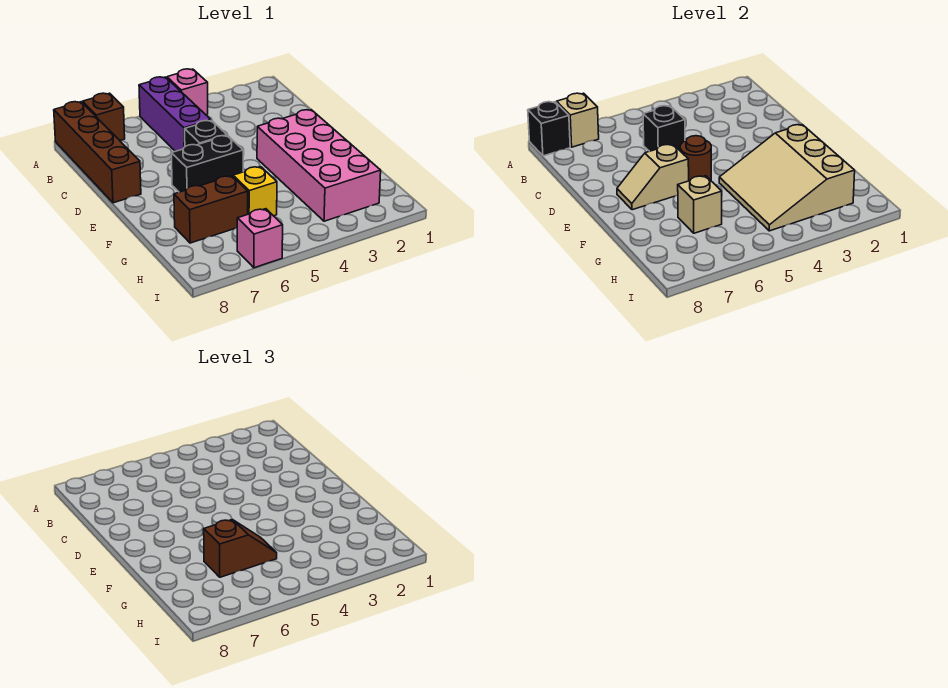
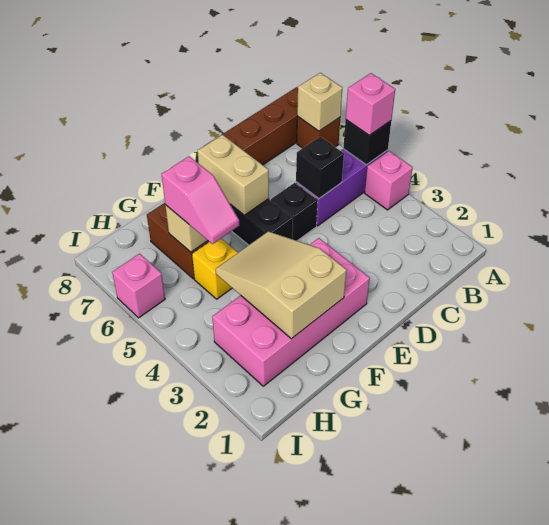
none -> pink brick A5 level 3
black brick A8 level 2 -> black brick A5 level 2
brown round brick E5 level 2 -> none
tan slope E6:E7 level 2 top 6 -> tan brick E6:E7 level 2
tan slope F2:H4 level 2 top 2 -> tan slope F2:G4 level 2 top 2
brown slope G5:G6 level 3 top 6 -> pink slope G5:G6 level 3 top 6

